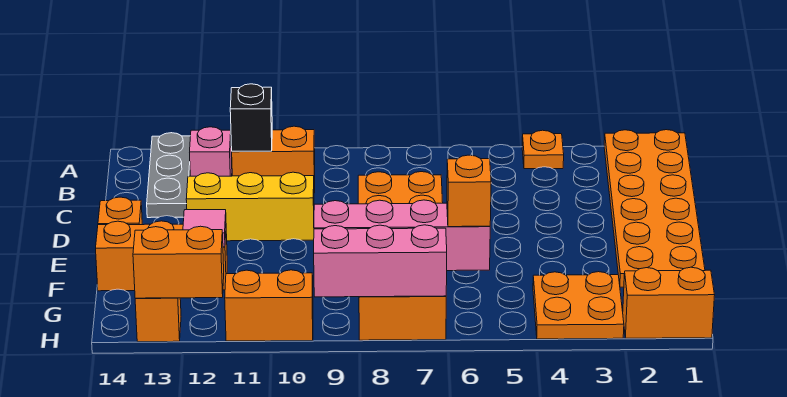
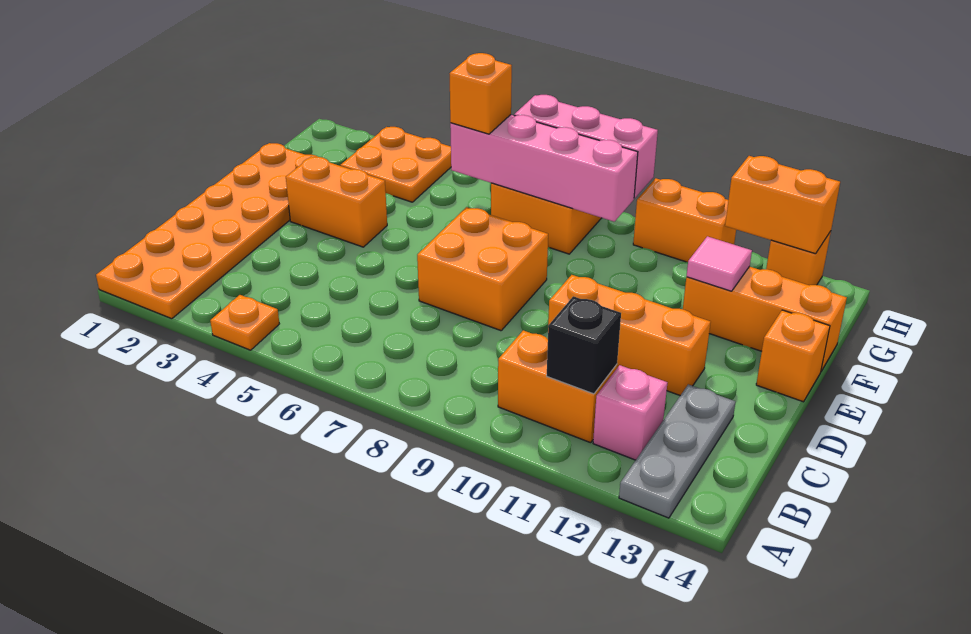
yellow brick D10:D12 level 1 -> orange brick D10:D12 level 1
orange brick H1:H2 level 1 -> orange brick E3:E4 level 1

